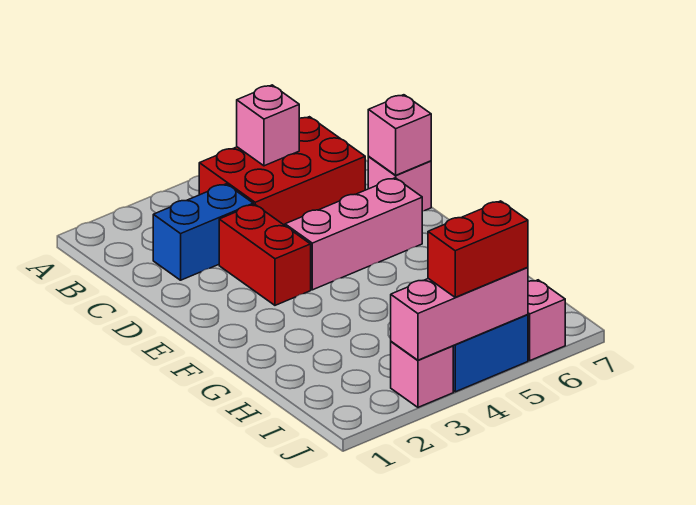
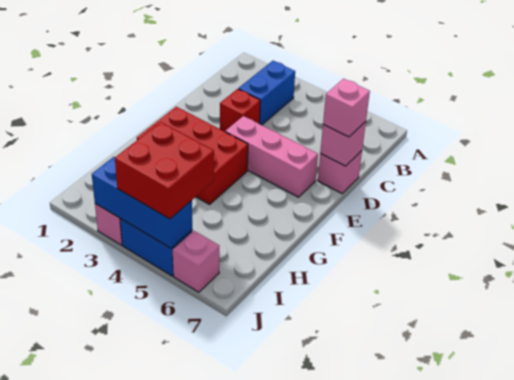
red brick B4:C6 level 1 -> red brick F2:G4 level 1
pink brick B5 level 2 -> pink brick D7 level 3
blue brick C2:C3 level 1 -> blue brick B3:C3 level 1
red brick D3:E3 level 1 -> red brick D3 level 1
pink brick J3:J5 level 2 -> blue brick J3:J5 level 2
red brick J4:J5 level 3 -> red brick I4:J5 level 3

